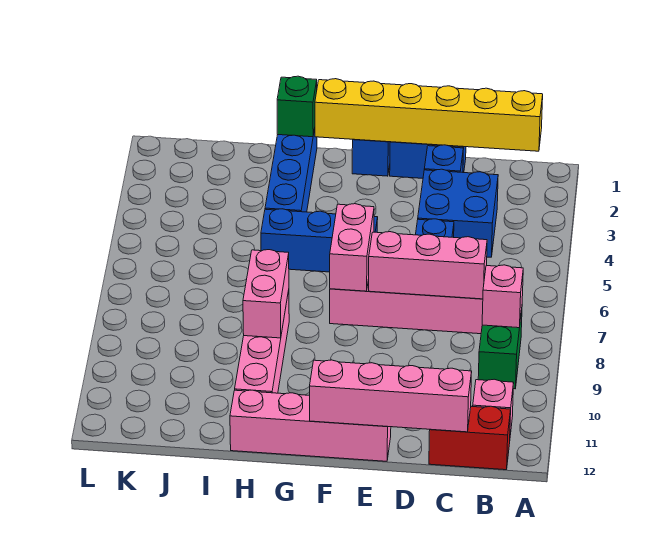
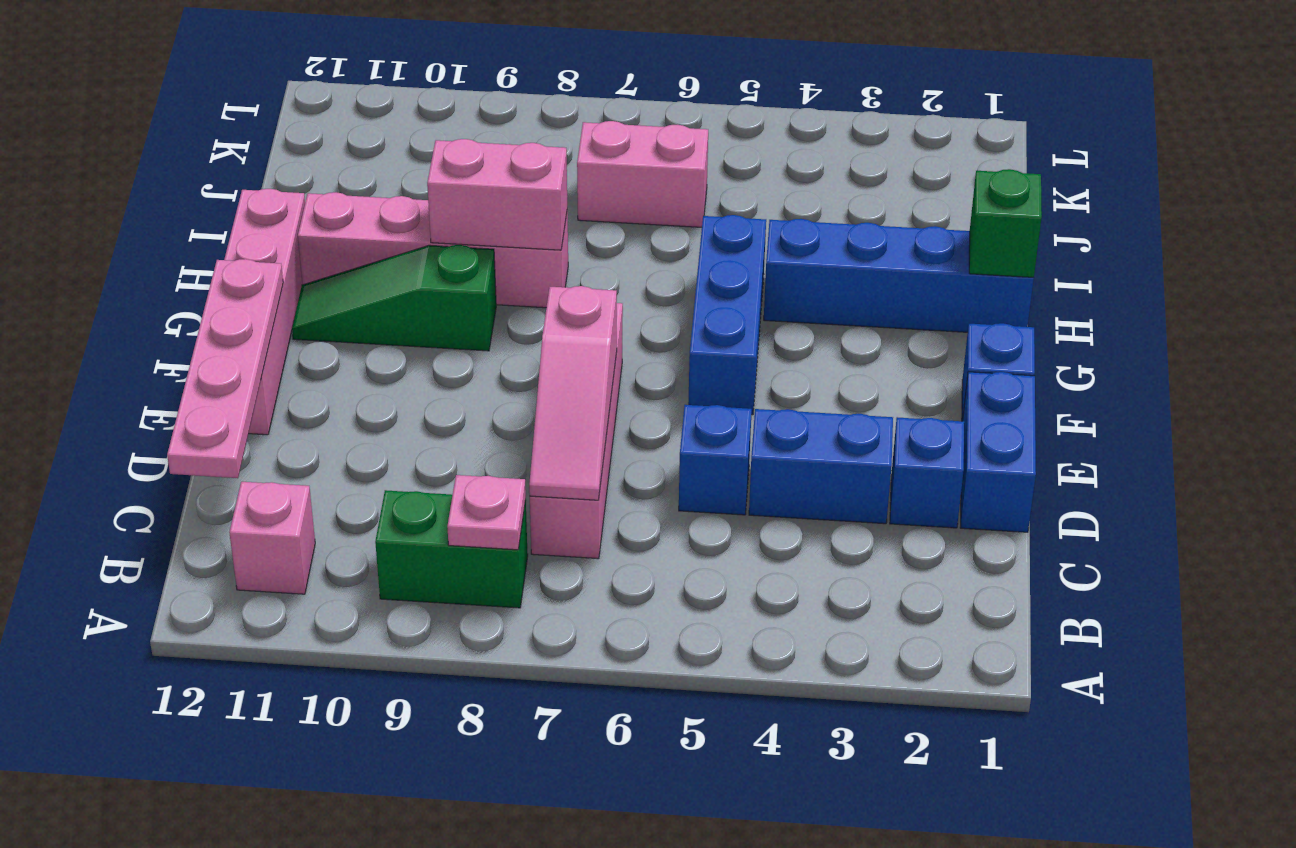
yellow brick B1:G1 level 2 -> none
pink brick B8 level 2 -> pink plate B8 level 2
red brick B12:C12 level 1 -> none
blue brick C3:D4 level 1 -> blue brick D3:D4 level 1
pink brick C7:E7 level 2 -> pink slope C7:E7 level 2 top E
pink brick C12:F12 level 2 -> pink plate C12:F12 level 2
pink brick F6:F7 level 2 -> pink brick J6:J7 level 1
none -> green slope G9:G11 level 1 top 9

